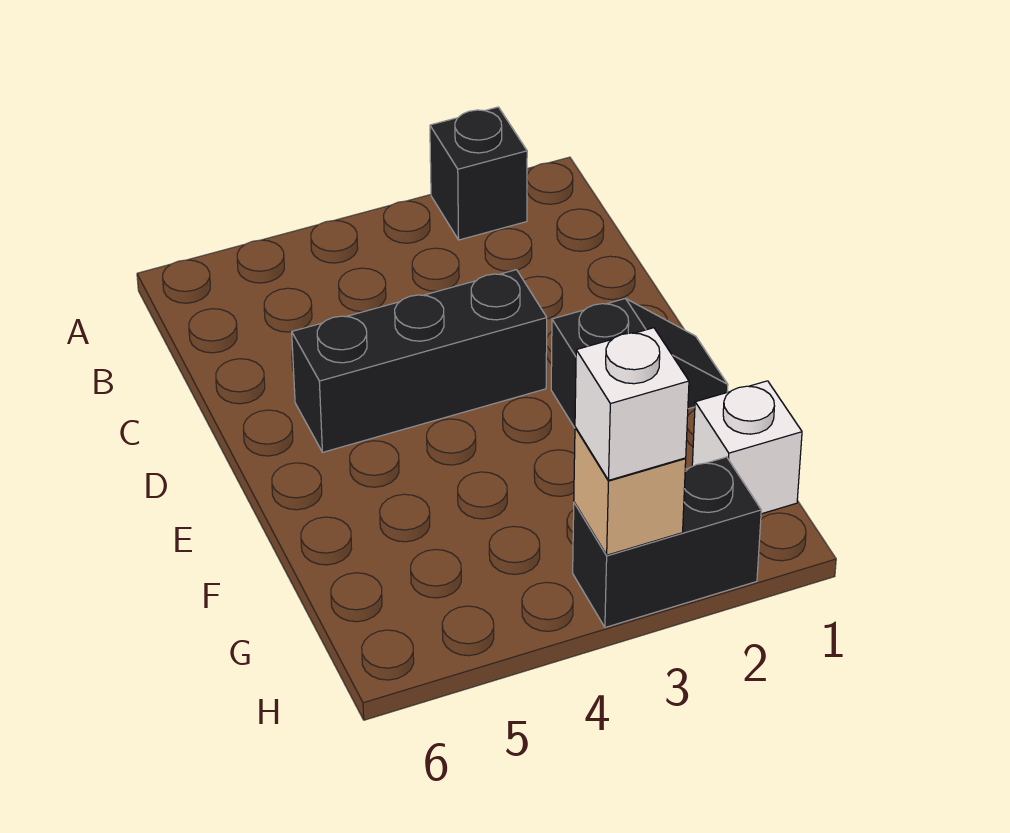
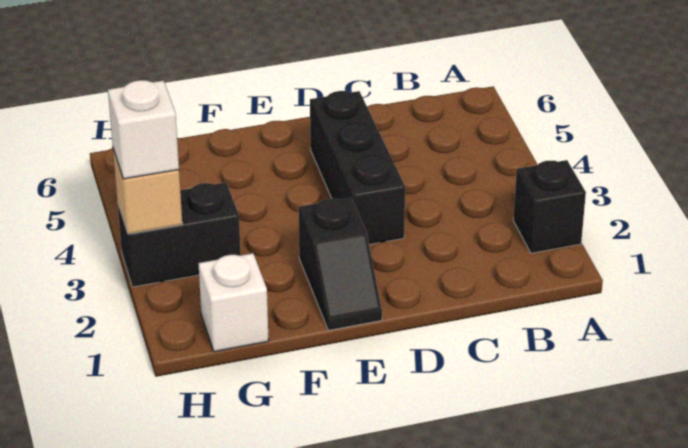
black brick H2:H3 level 1 -> black brick G3:H3 level 1

